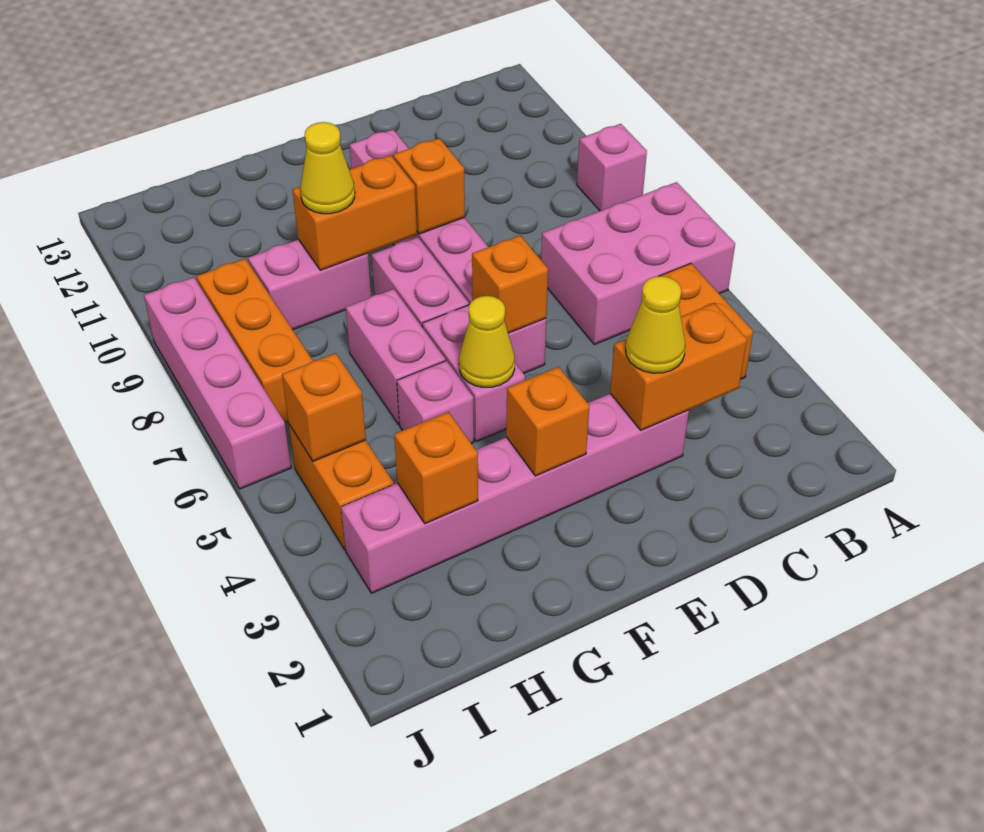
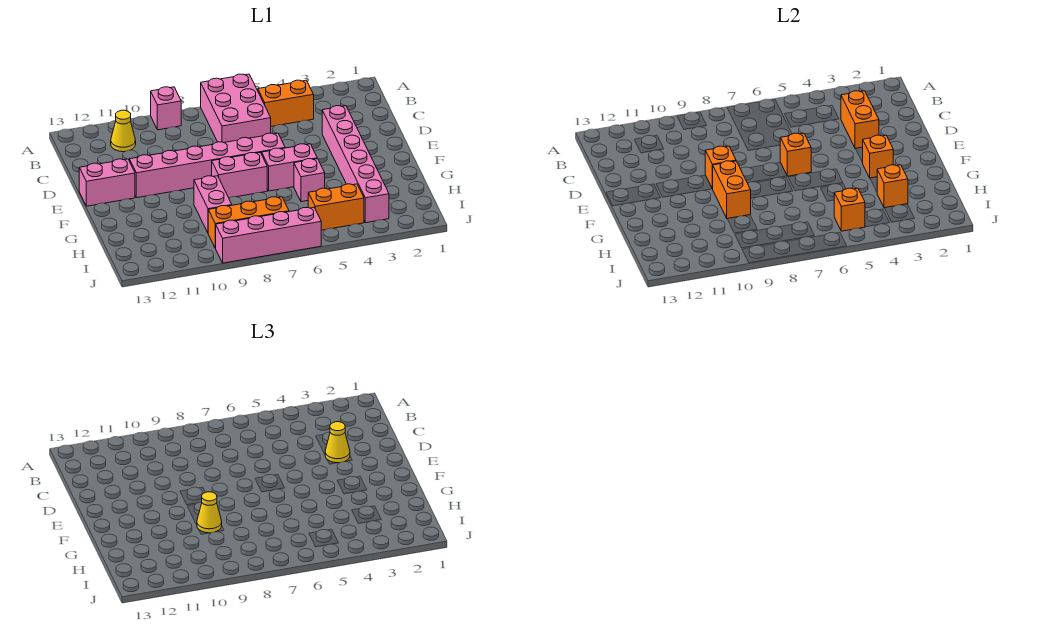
yellow cone F5 level 2 -> yellow cone B11 level 1
pink brick G6:G7 level 1 -> pink brick E12:E13 level 1

